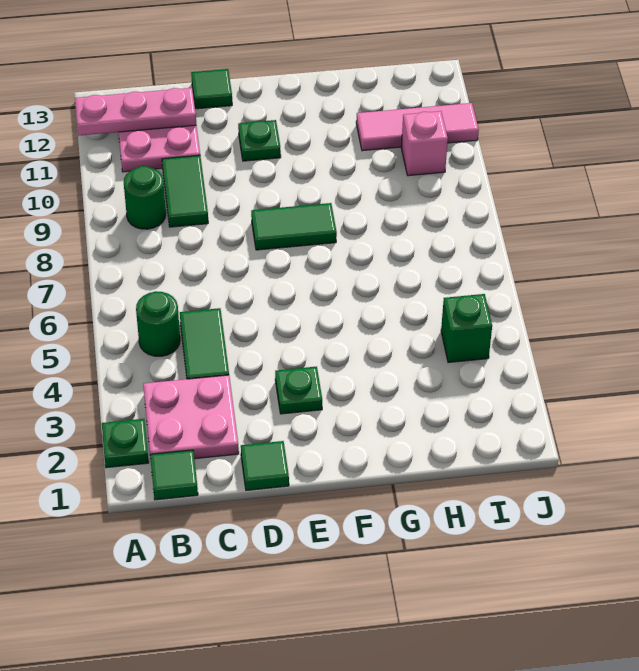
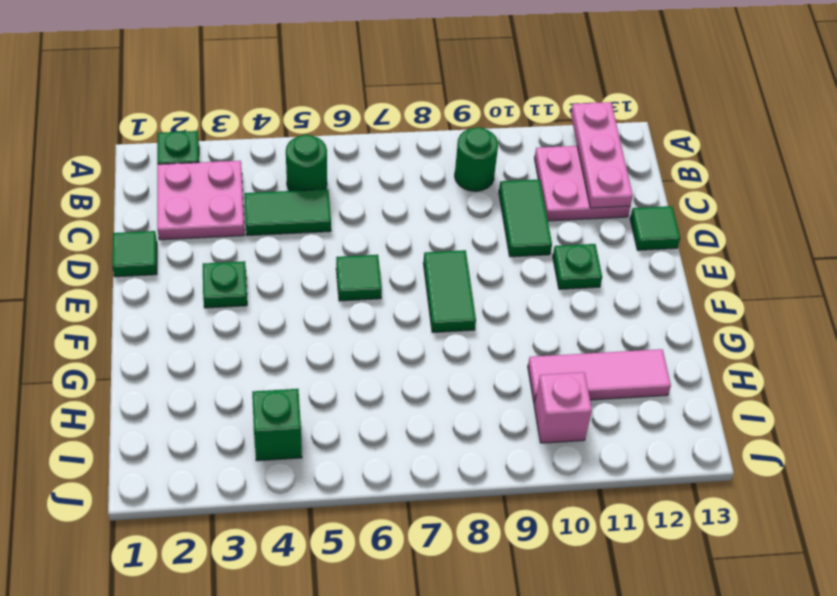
green tile B1 level 1 -> green tile E6 level 1
green tile C9:C10 level 1 -> green tile C10:D10 level 1
pink tile H11:J11 level 1 -> pink tile H10:H12 level 1

